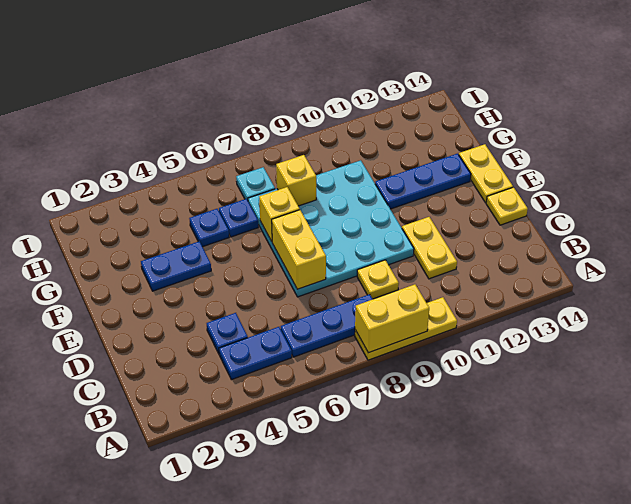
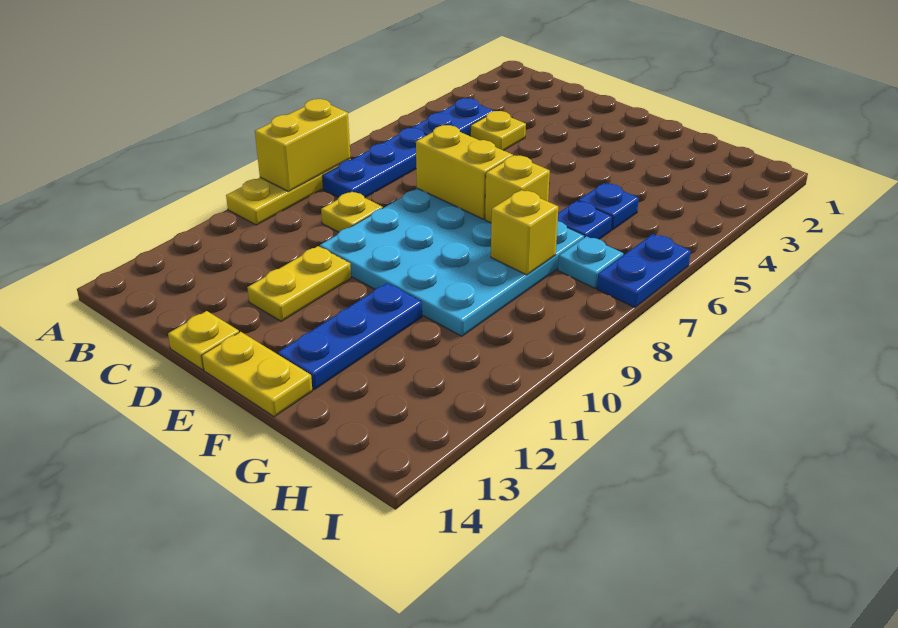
blue plate C4 level 1 -> yellow plate C4 level 1
yellow plate C11:D11 level 1 -> yellow plate D11:D12 level 1
blue plate F3:F4 level 1 -> blue plate I6:I7 level 1

